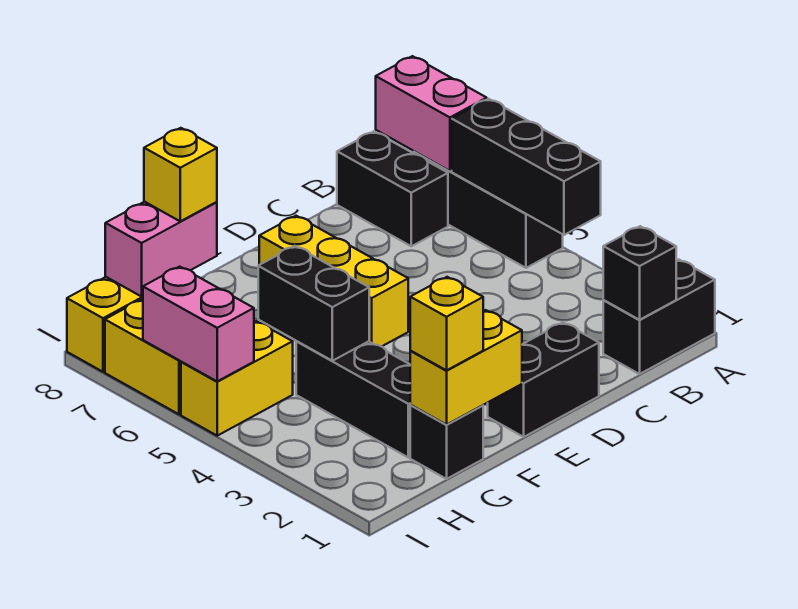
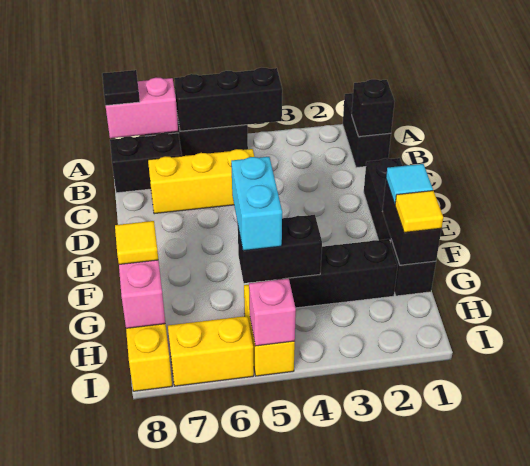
none -> black tile A8 level 3
yellow brick E5:E7 level 1 -> yellow brick C5:C7 level 1
yellow brick F1:G1 level 2 -> black brick F1:G1 level 2
none -> cyan tile F1 level 3
none -> cyan brick F5:G5 level 3
yellow brick G1 level 3 -> yellow tile G1 level 3
yellow brick G8 level 3 -> yellow tile G8 level 3
pink brick I5:I6 level 2 -> pink brick I5 level 2

